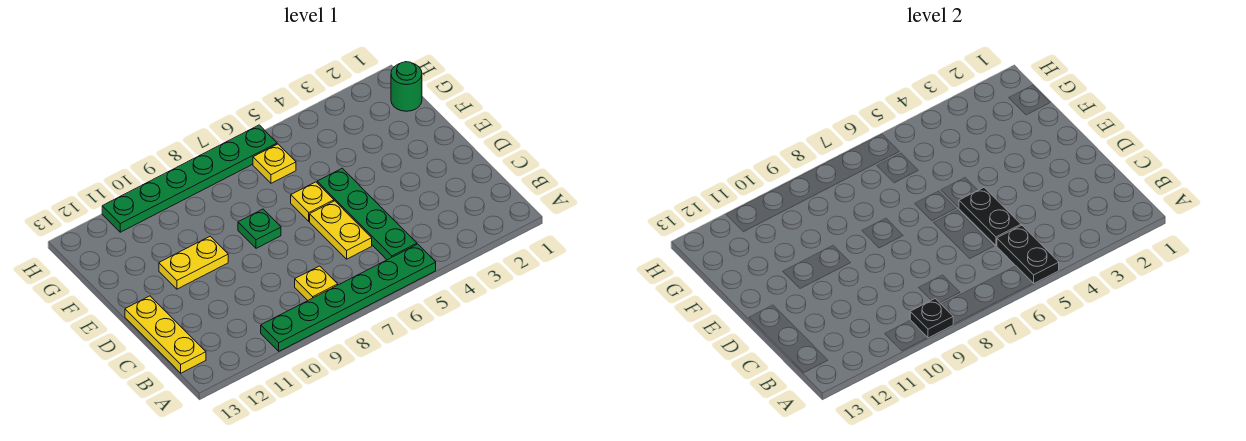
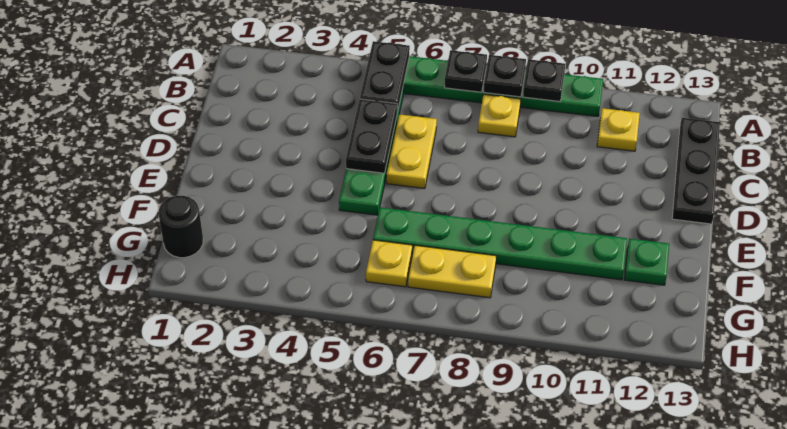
none -> black plate A7 level 2
none -> black plate A8 level 2
yellow plate B13:D13 level 1 -> black plate B13:D13 level 1
yellow plate E6 level 1 -> yellow plate B11 level 1
green plate E8 level 1 -> green plate F12 level 1
yellow plate E10:E11 level 1 -> yellow plate G7:G8 level 1
green round brick G1 level 1 -> black round brick G1 level 1
green plate H6:H11 level 1 -> green plate F6:F11 level 1

